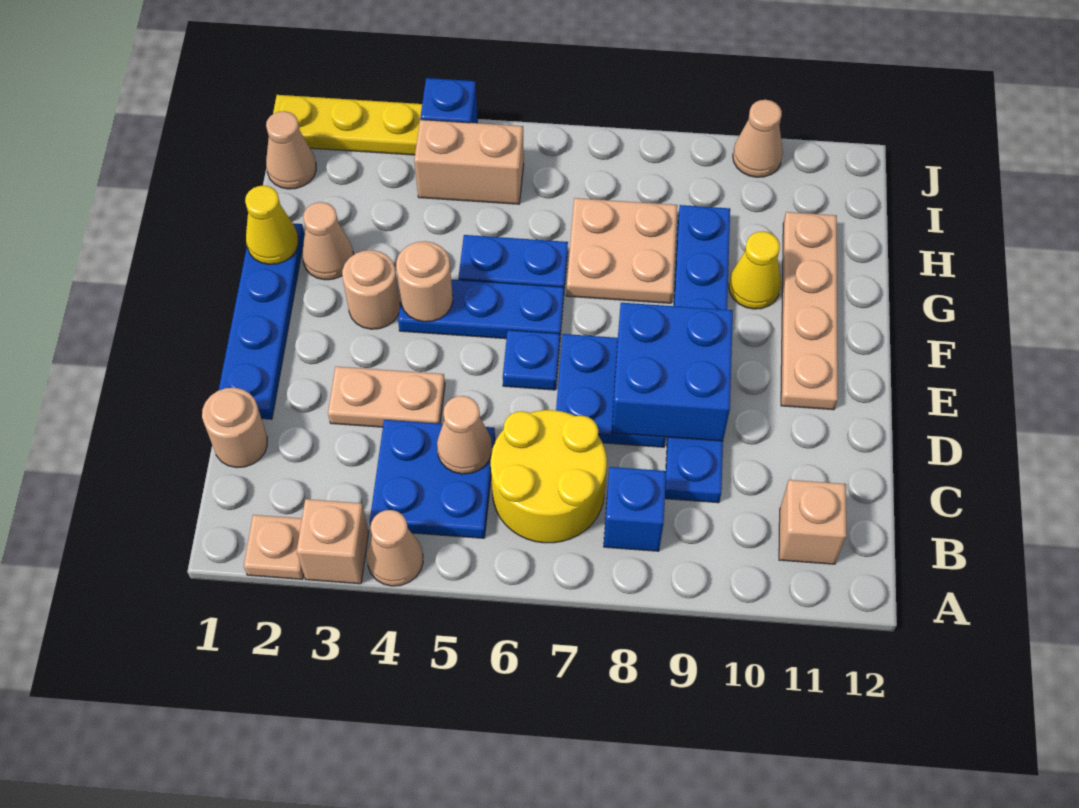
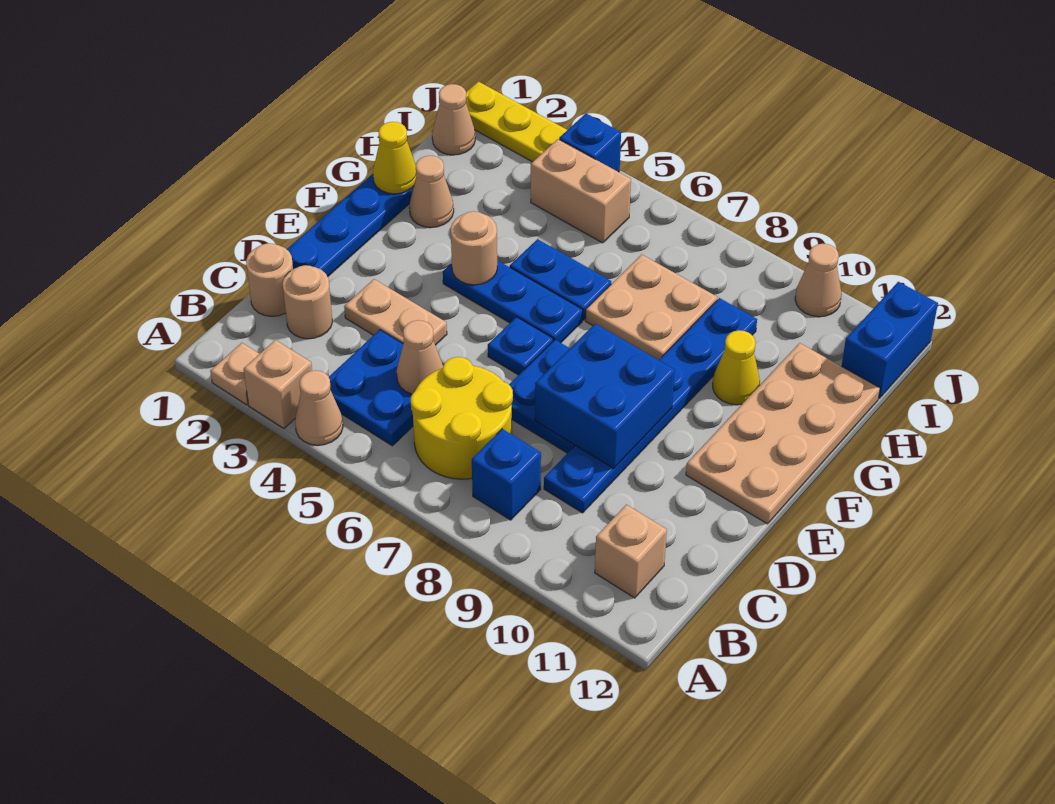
tan plate E11:H11 level 1 -> tan plate E11:H12 level 1
tan round brick F3 level 1 -> tan round brick C2 level 1
none -> blue brick I12:J12 level 1

